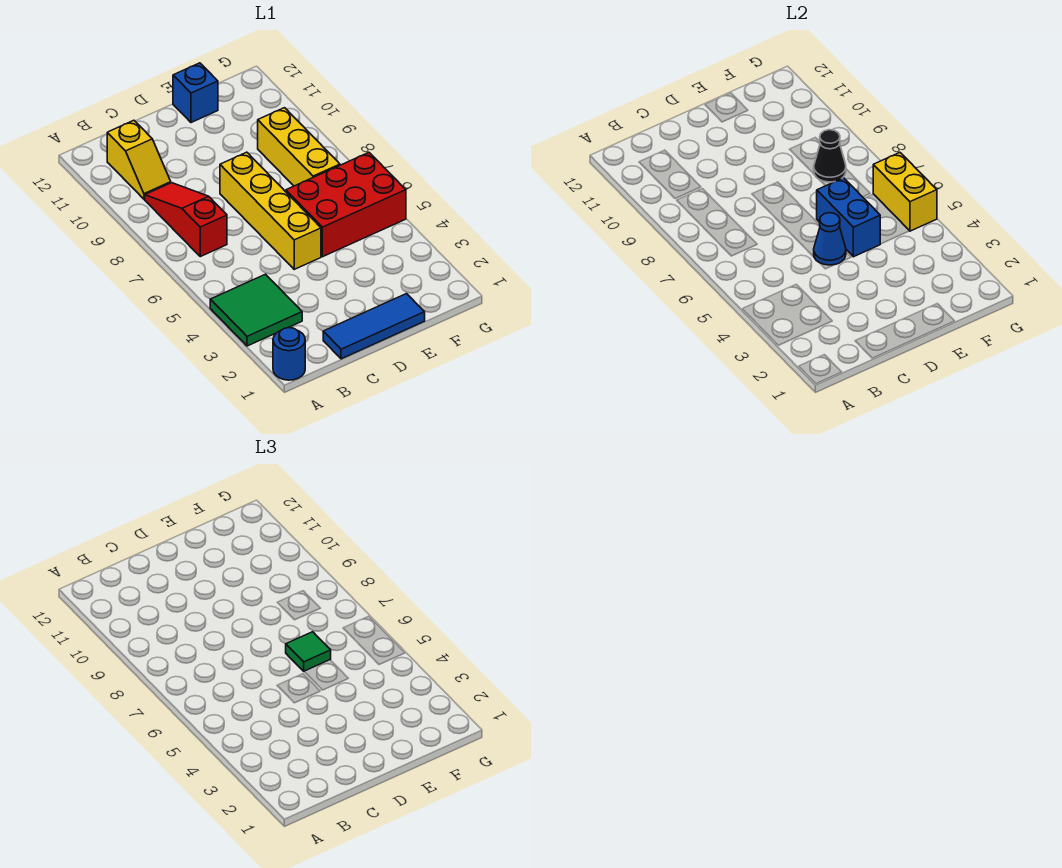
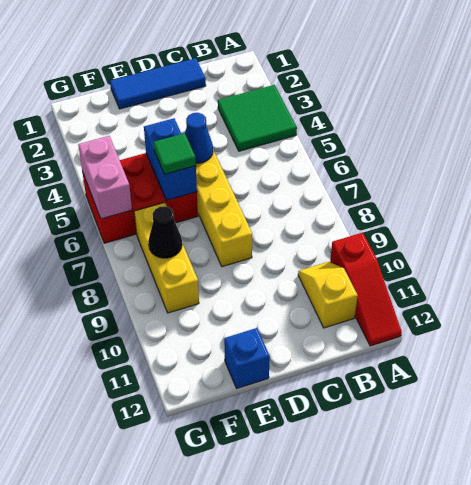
blue round brick A1 level 1 -> none
red slope B7:B9 level 1 top 7 -> red slope A10:A12 level 1 top 10
yellow brick G5:G6 level 2 -> pink brick G5:G6 level 2

